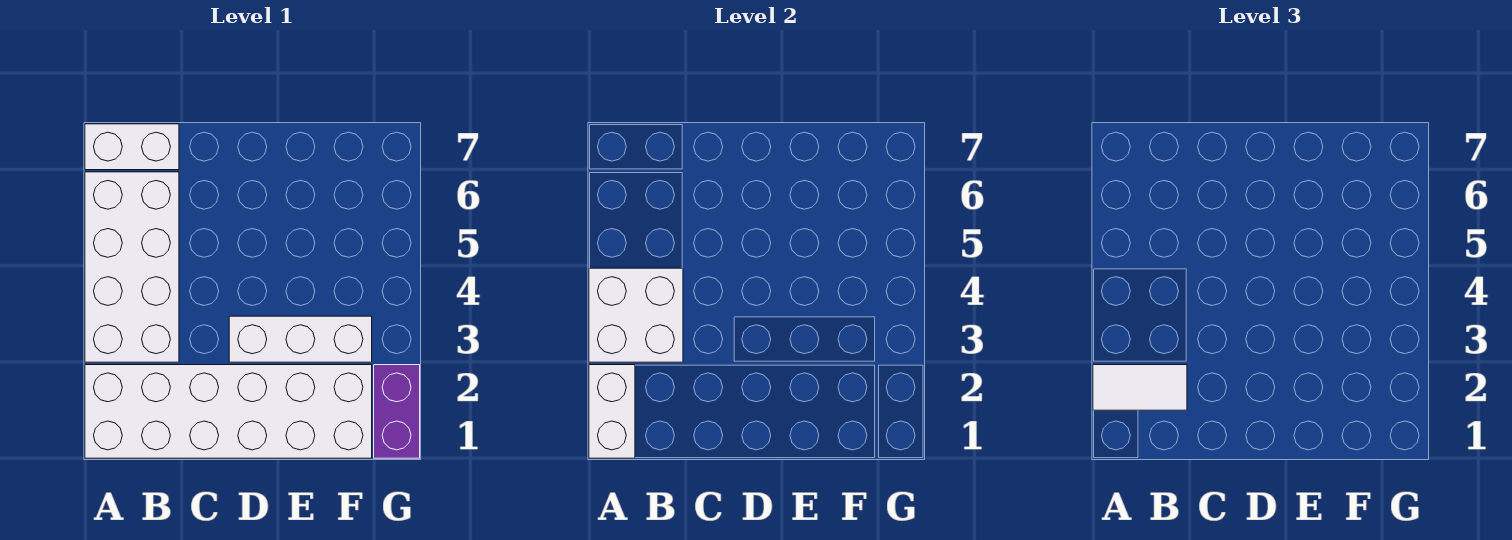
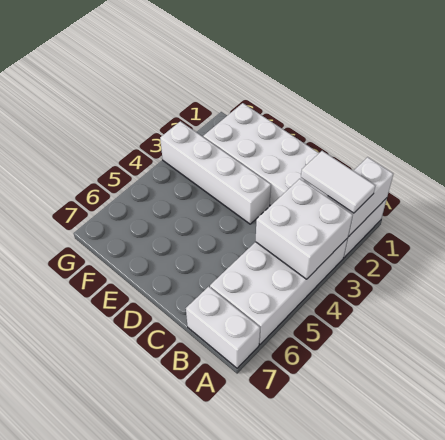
white brick D3:F3 level 1 -> white brick D3:G3 level 1
purple brick G1:G2 level 1 -> none

